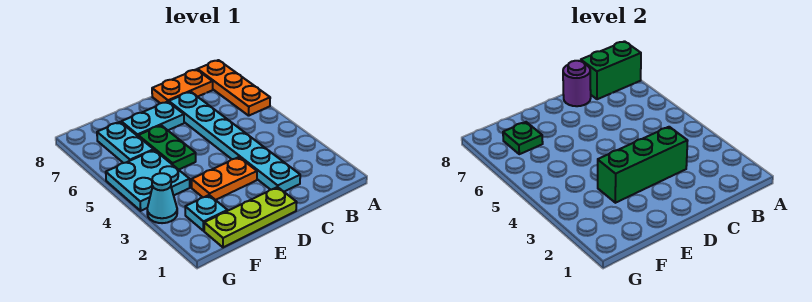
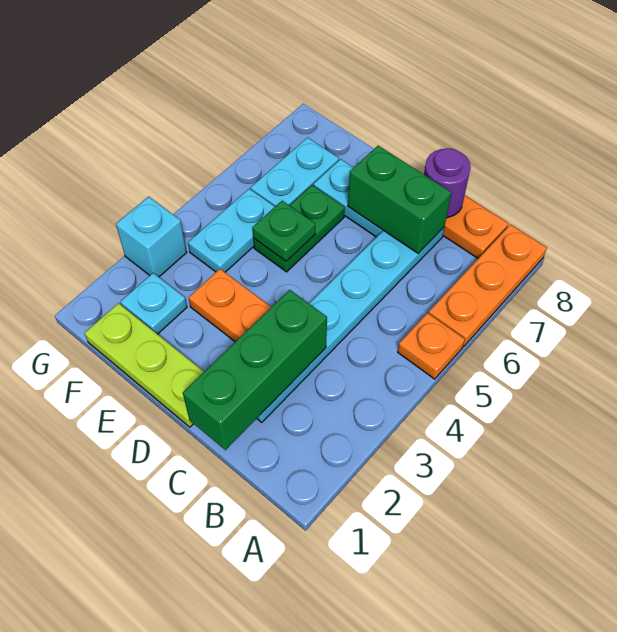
none -> orange plate A5 level 1
green brick A8:B8 level 2 -> green brick C7:D7 level 2
green brick C3:E3 level 2 -> green brick C1:C3 level 2
cyan plate F4:G5 level 1 -> cyan plate F4:F5 level 1
green plate F7 level 2 -> green plate E5 level 2
cyan cone G3 level 1 -> cyan brick G3 level 1

